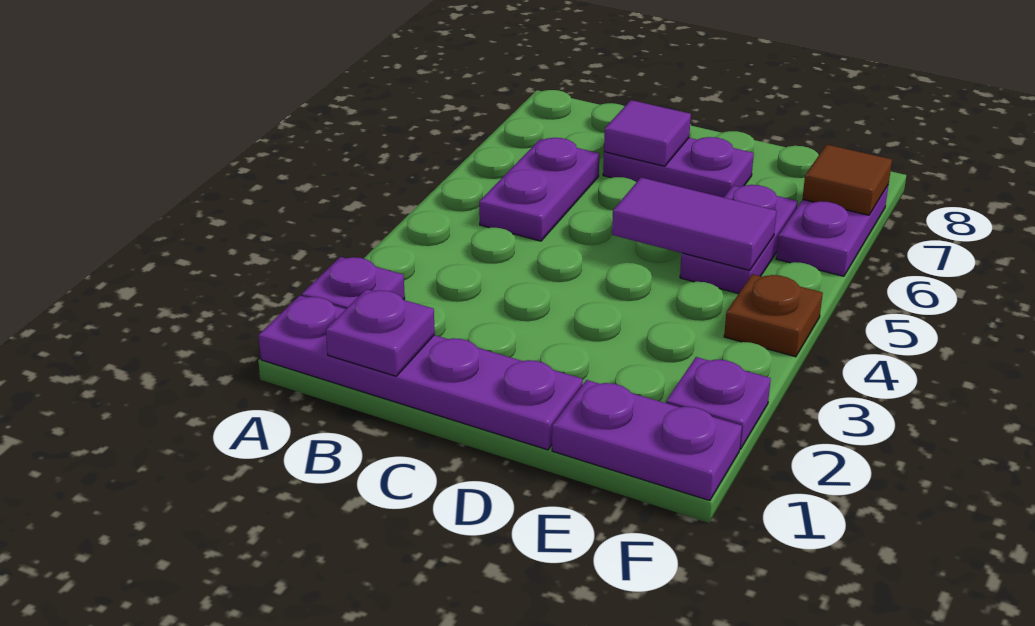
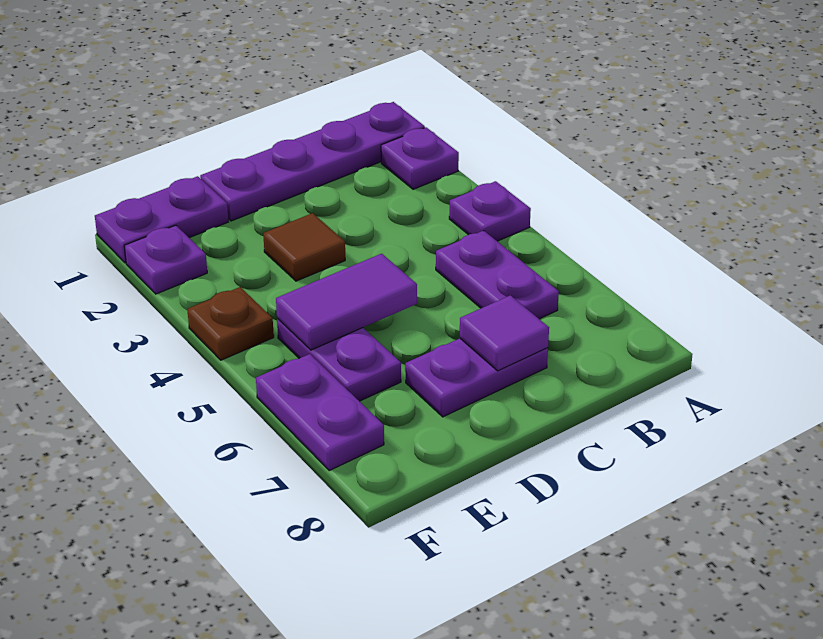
purple plate B1 level 2 -> purple plate A4 level 1
brown tile F7 level 2 -> brown tile D3 level 1

